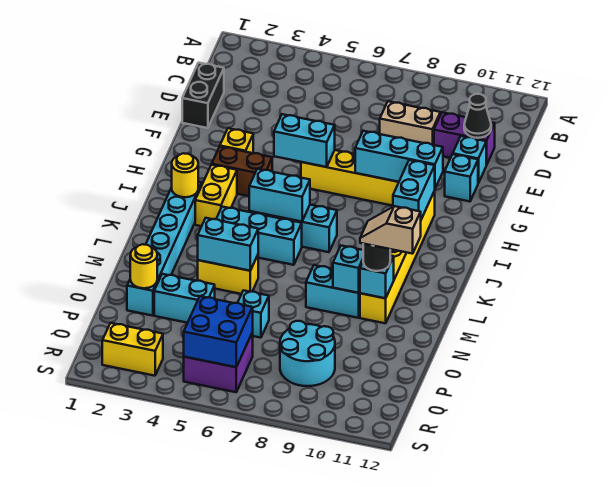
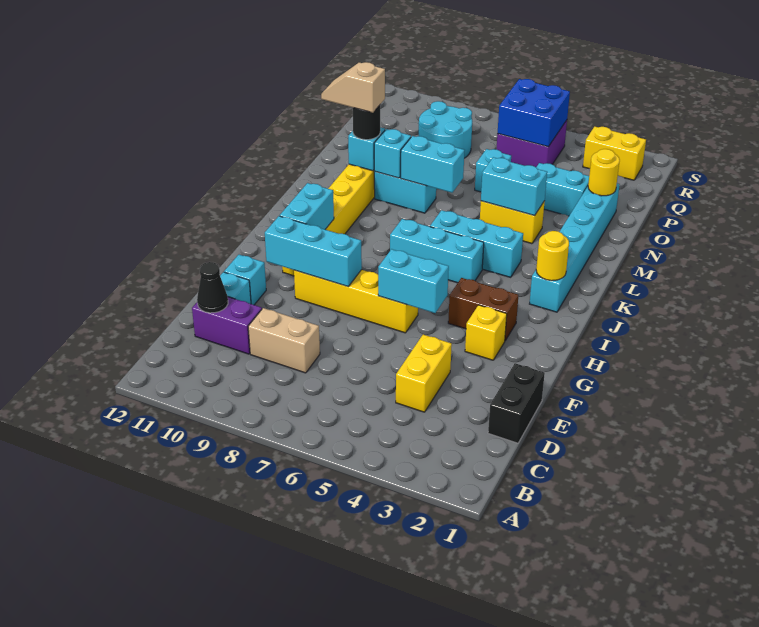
yellow brick I3:J3 level 1 -> yellow brick D4:E4 level 1
cyan brick J5:J6 level 2 -> cyan brick M7:M8 level 2
tan slope M10:M11 level 4 top 11 -> tan slope M10:M11 level 4 top 10

